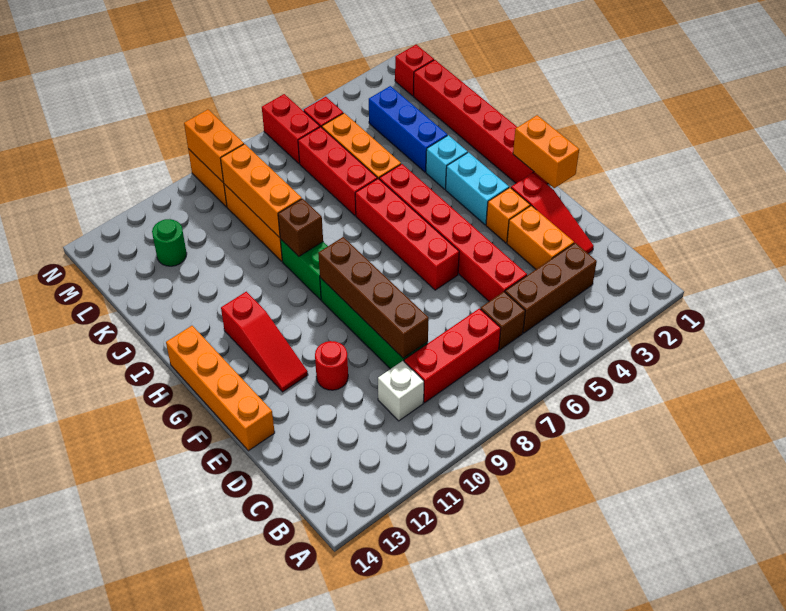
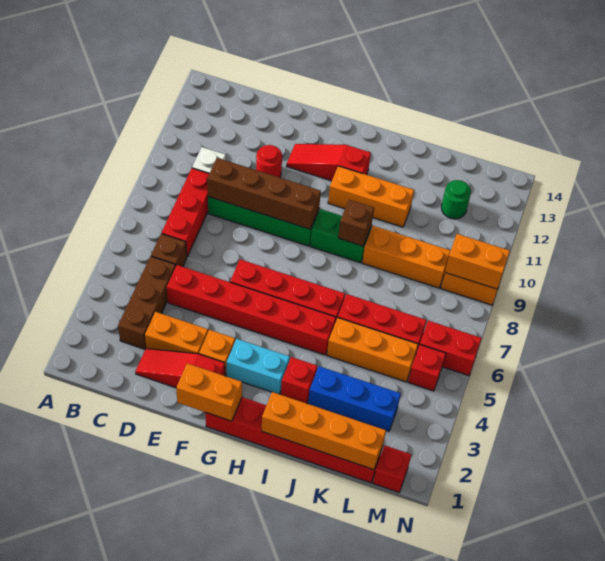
orange brick E14:H14 level 1 -> orange brick I1:L1 level 2
cyan brick I3 level 1 -> red brick I3 level 1
orange brick J9:L9 level 2 -> orange brick H11:J11 level 1

